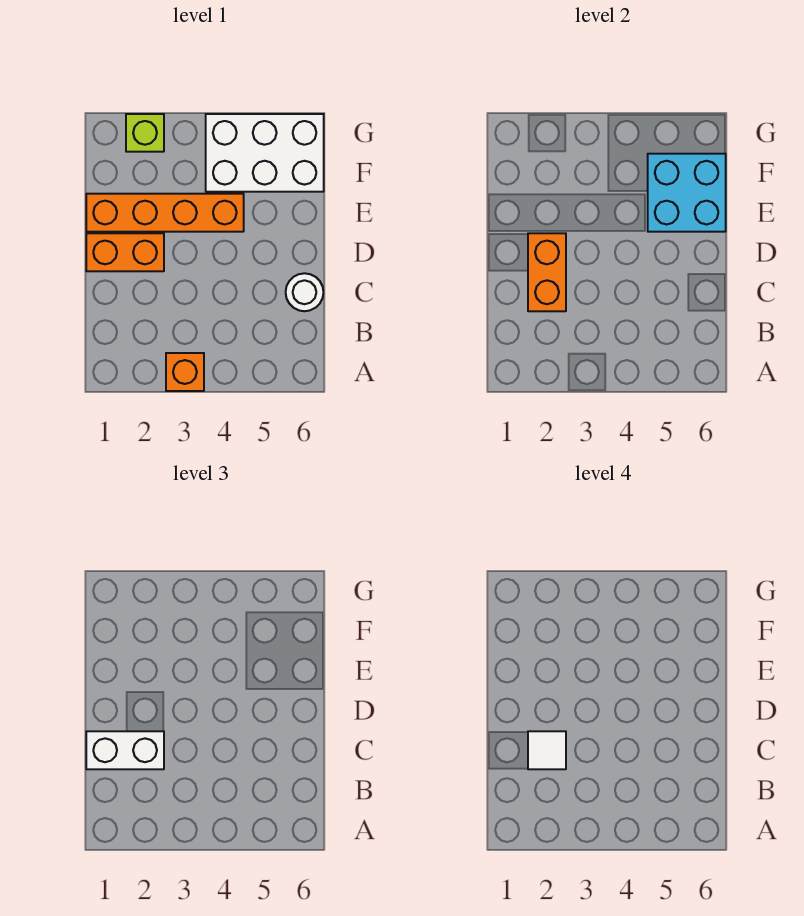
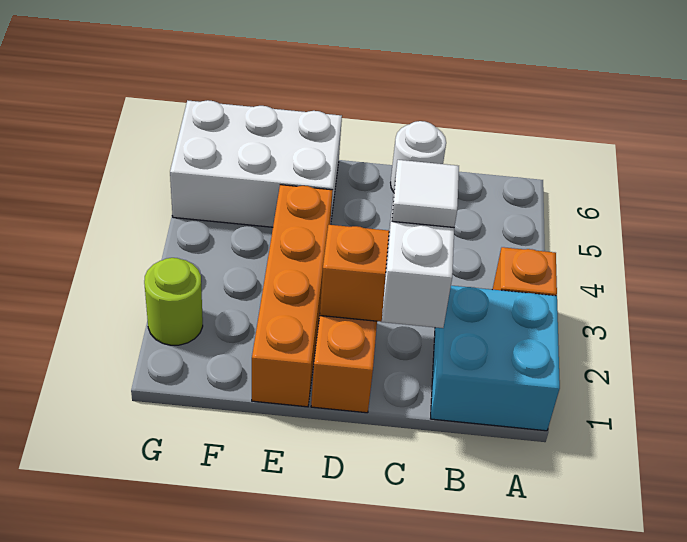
cyan brick E5:F6 level 2 -> cyan brick A1:B2 level 1
white brick F4:G6 level 1 -> white brick E5:G6 level 1
lime brick G2 level 1 -> lime round brick G2 level 1

